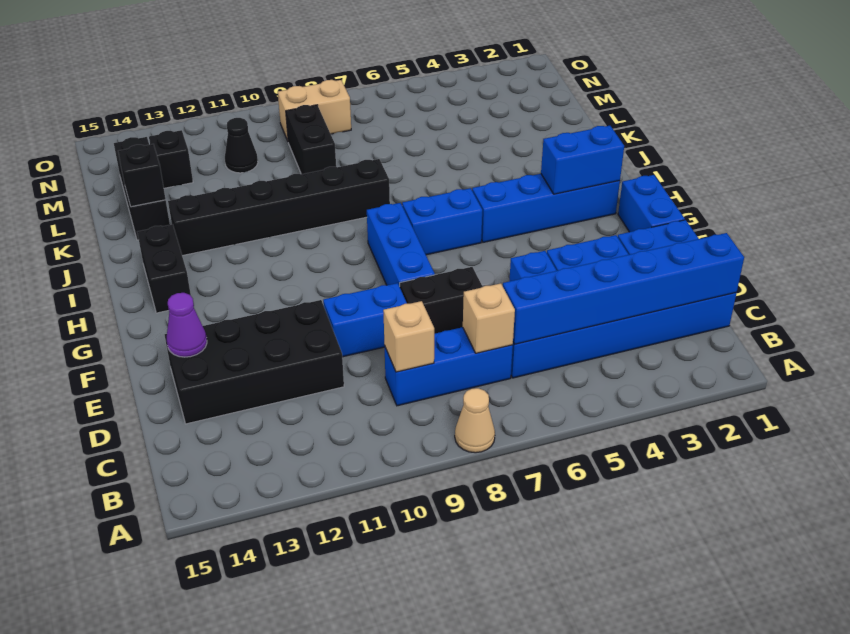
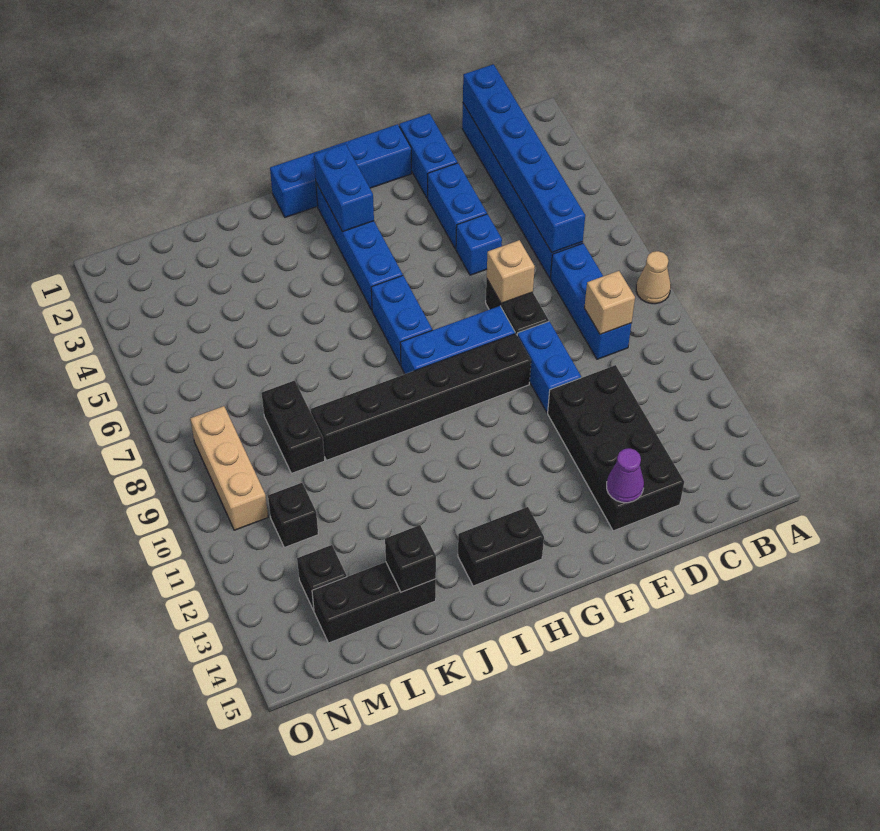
tan brick C7 level 2 -> tan brick E7 level 2
blue brick F1:G1 level 1 -> blue brick F1:I1 level 1
black brick J8:J13 level 1 -> black brick F9:K9 level 1
black brick L9:M9 level 1 -> black brick L8:L9 level 1
black cone M11 level 1 -> black brick M11 level 1
tan brick N8:N9 level 1 -> tan brick N8:N10 level 1

